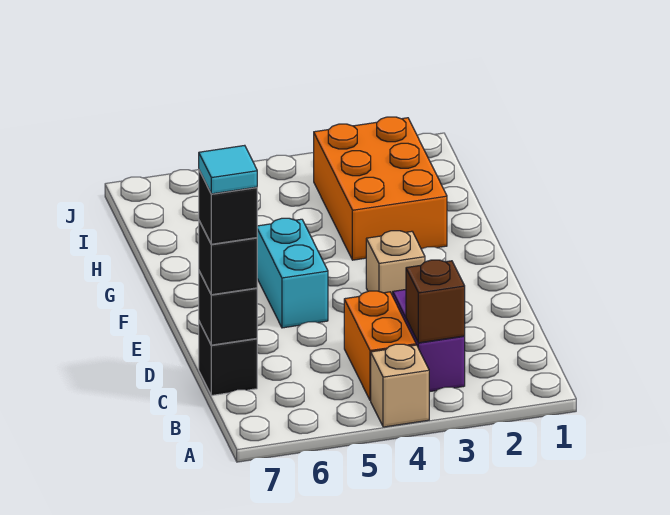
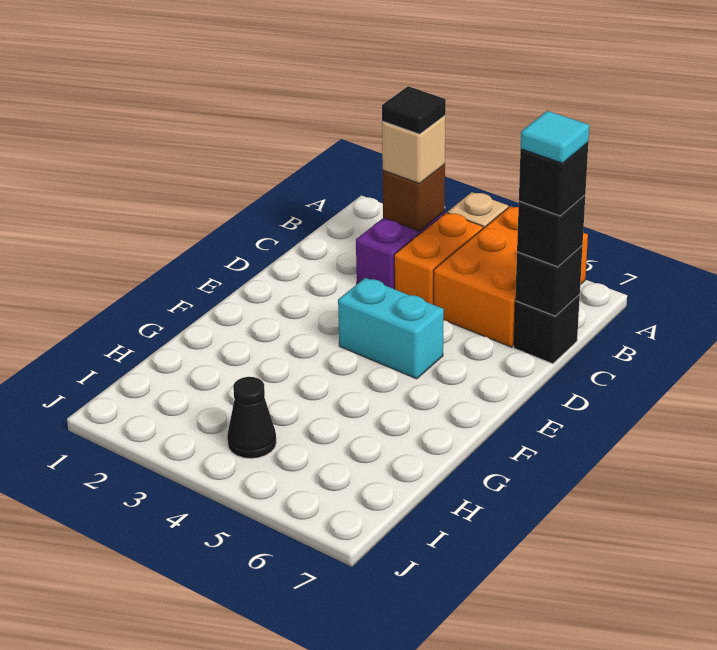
none -> black tile B3 level 4
tan brick E3 level 1 -> tan brick B3 level 3
cyan brick E5:F5 level 1 -> cyan brick E4:E5 level 1
orange brick G2:I3 level 1 -> orange brick A5:C6 level 1
none -> black cone I4 level 1

